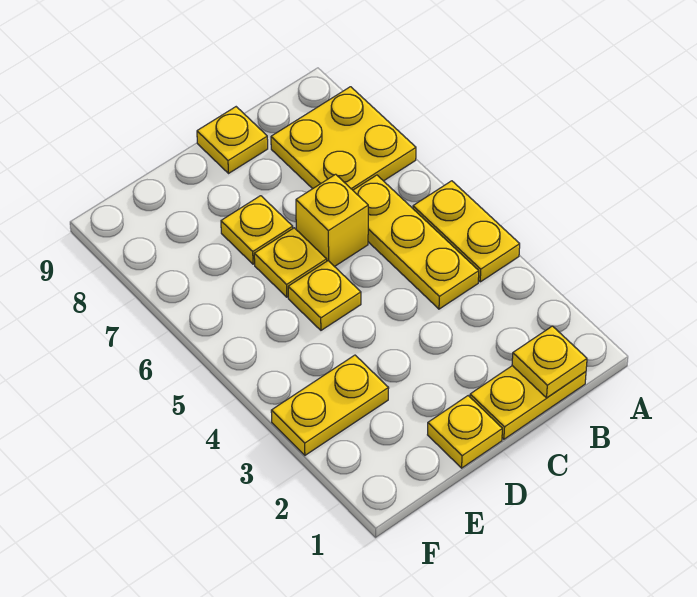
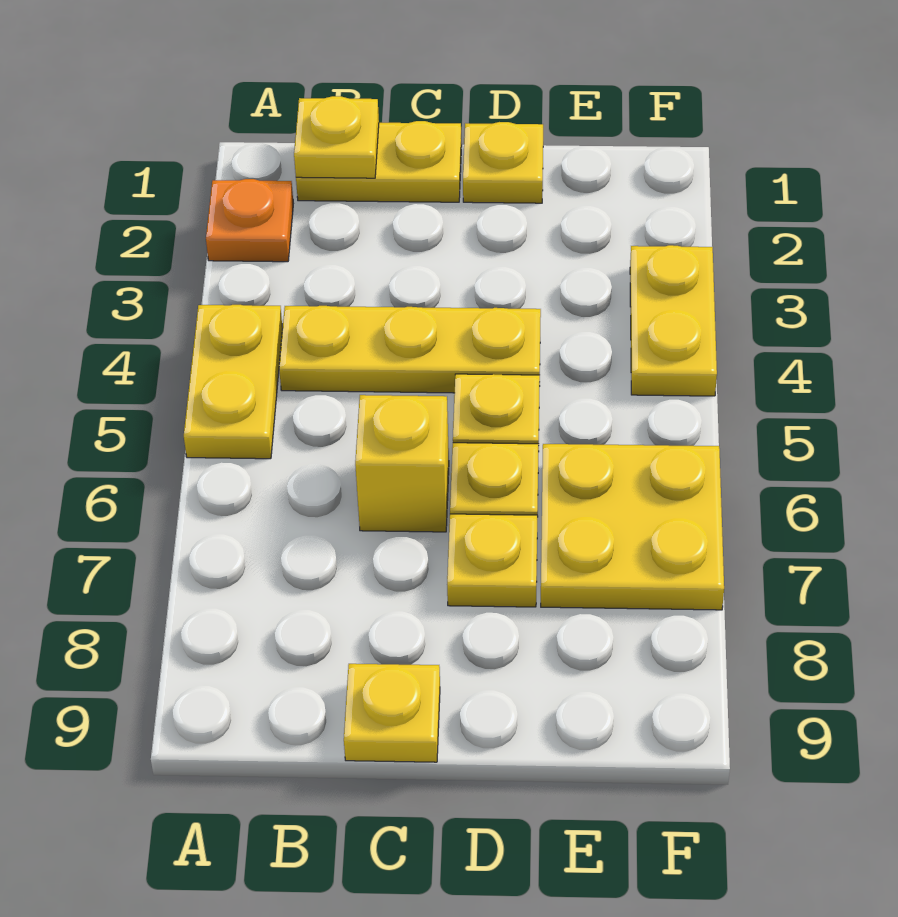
none -> orange plate A2 level 1
yellow plate A7:B8 level 1 -> yellow plate E6:F7 level 1
yellow plate B4:B6 level 1 -> yellow plate B4:D4 level 1
yellow plate E3:F3 level 1 -> yellow plate F3:F4 level 1

